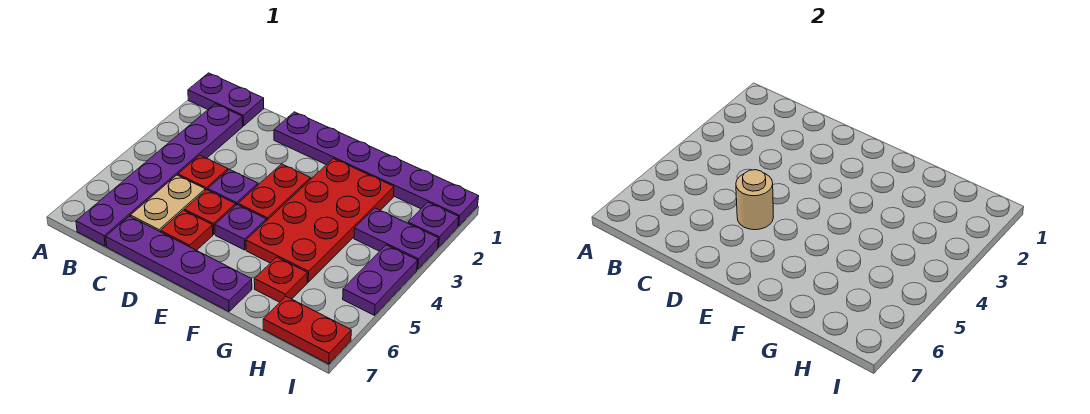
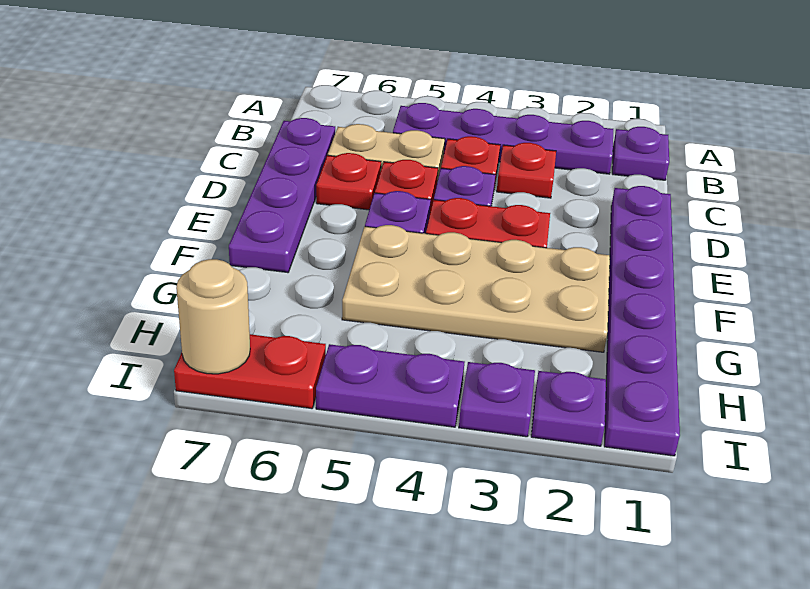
purple plate A1:B1 level 1 -> purple plate B1 level 1
purple plate B2:B7 level 1 -> purple plate B2:B5 level 1
tan round brick D5 level 2 -> tan round brick I7 level 2
red plate F2:G5 level 1 -> tan plate F2:G5 level 1
red plate G6 level 1 -> red plate C3 level 1
purple plate H3:I3 level 1 -> purple plate I3 level 1
red plate H7:I7 level 1 -> red plate I6:I7 level 1

